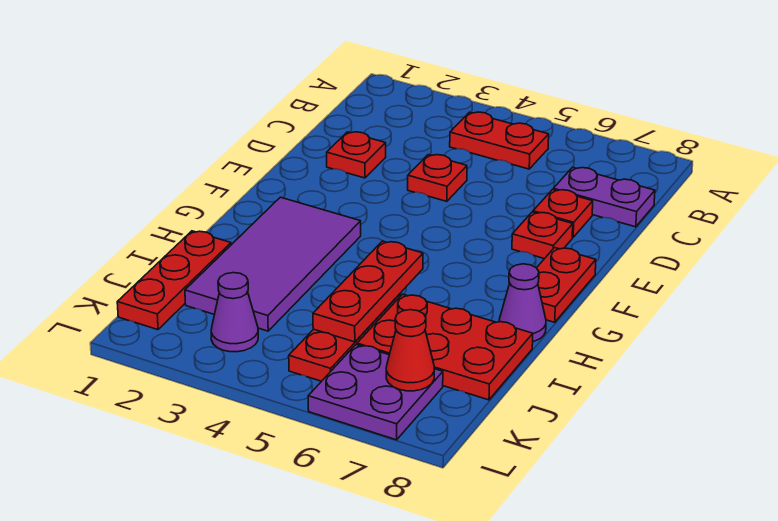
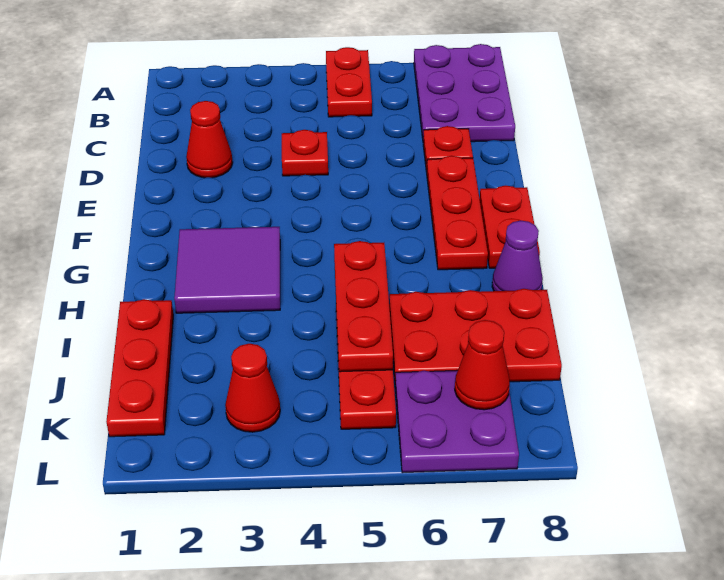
red plate B4:B5 level 1 -> red plate A5:B5 level 1
purple plate C7:C8 level 1 -> purple plate A7:C8 level 1
red plate D2 level 1 -> red cone D2 level 1
red plate E7 level 1 -> red plate E7:G7 level 1
purple tile G2:J3 level 1 -> purple tile G2:H3 level 1
purple cone K3 level 1 -> red cone K3 level 1

